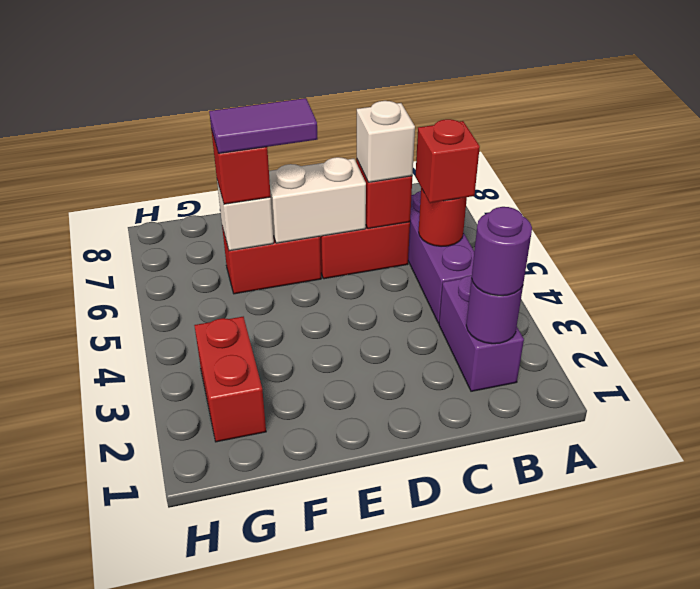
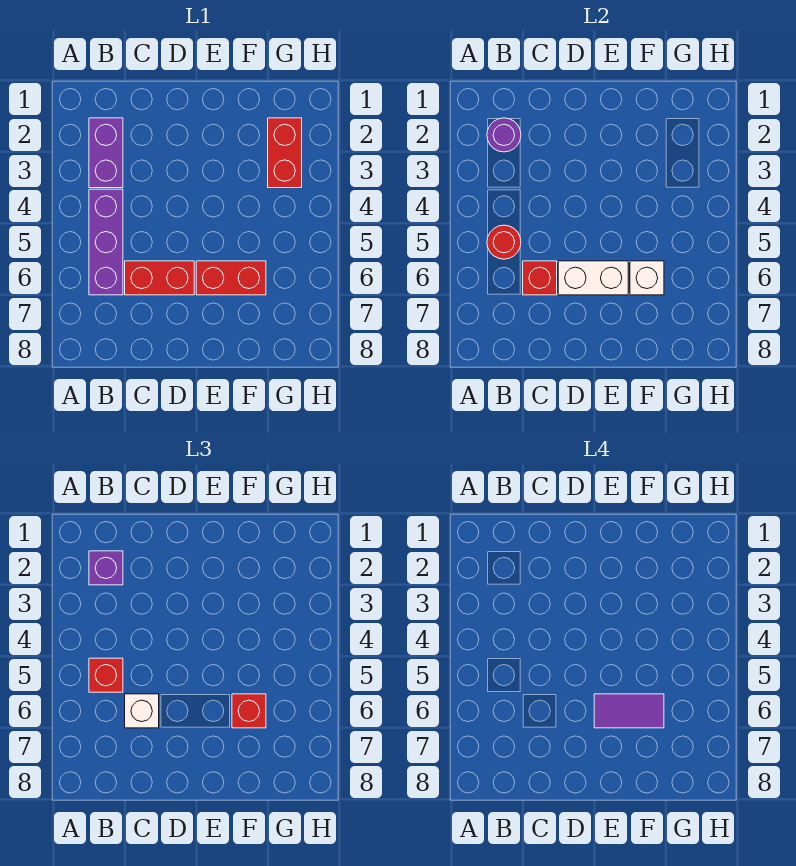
purple round brick B2 level 3 -> purple brick B2 level 3

